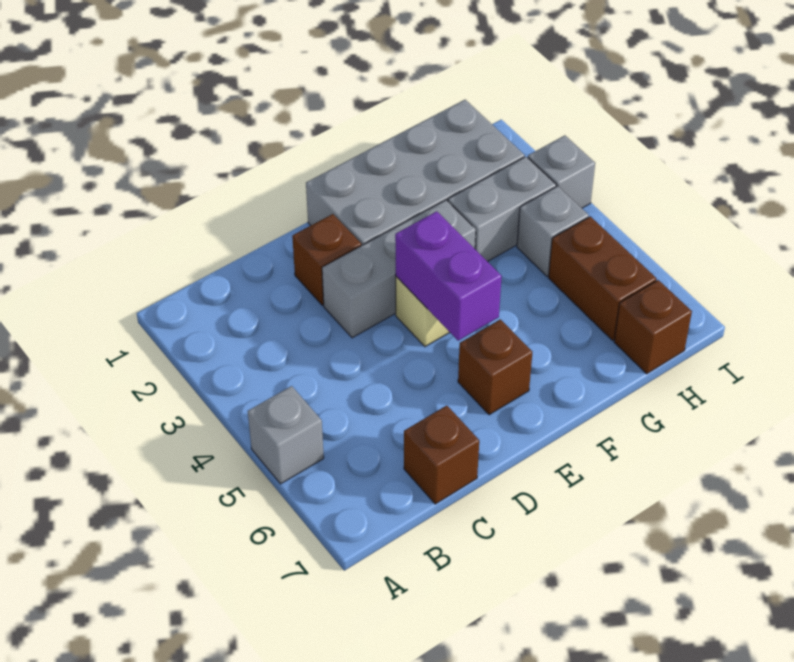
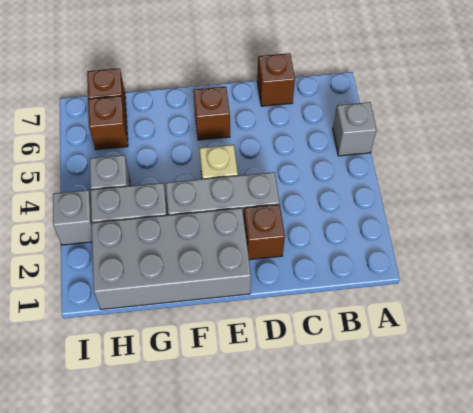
purple brick E4:E5 level 2 -> none
brown brick H5:H6 level 1 -> brown brick H6 level 1

